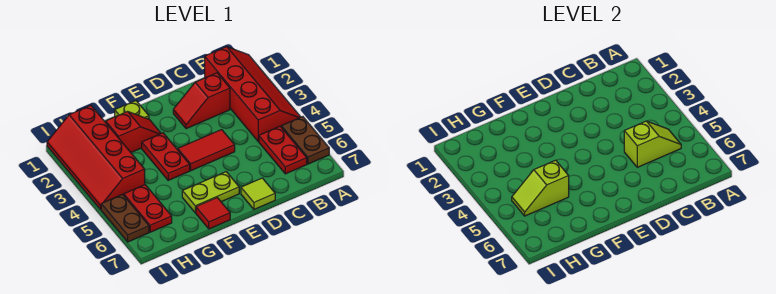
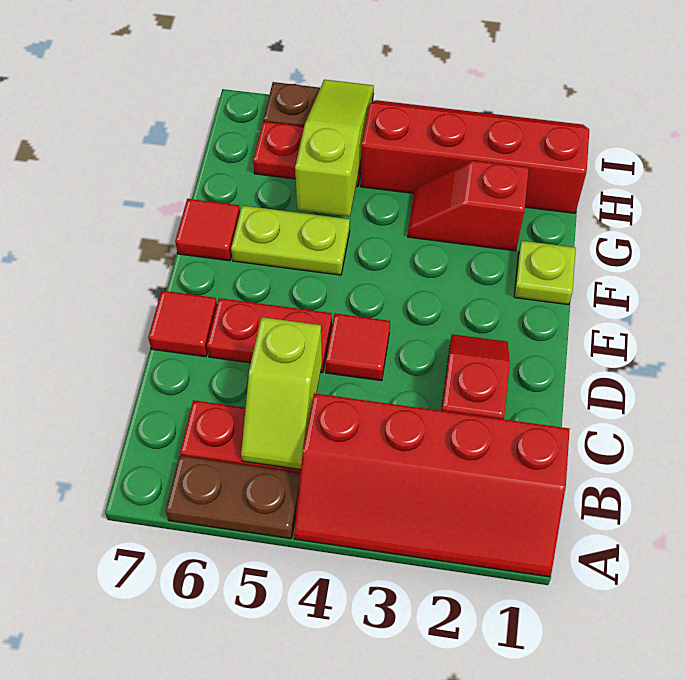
red tile D4:E4 level 1 -> red tile D4 level 1
lime tile D7 level 1 -> red tile D7 level 1
lime plate E6:F6 level 1 -> lime plate F5:F6 level 1
red slope F2:G2 level 1 top G -> red slope G2:G3 level 1 top 2
red plate F3:F4 level 1 -> red plate D5:D6 level 1
lime slope G5:H5 level 2 top G -> lime slope G5:I5 level 2 top G

